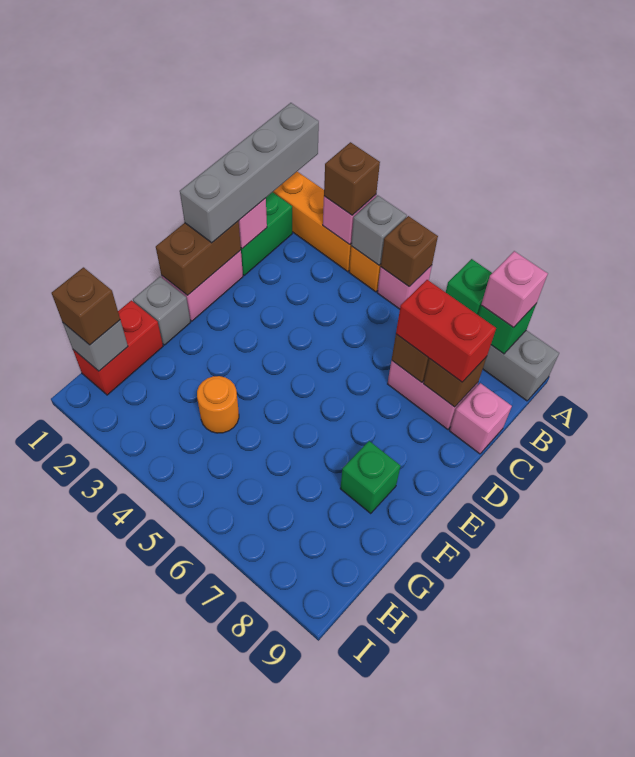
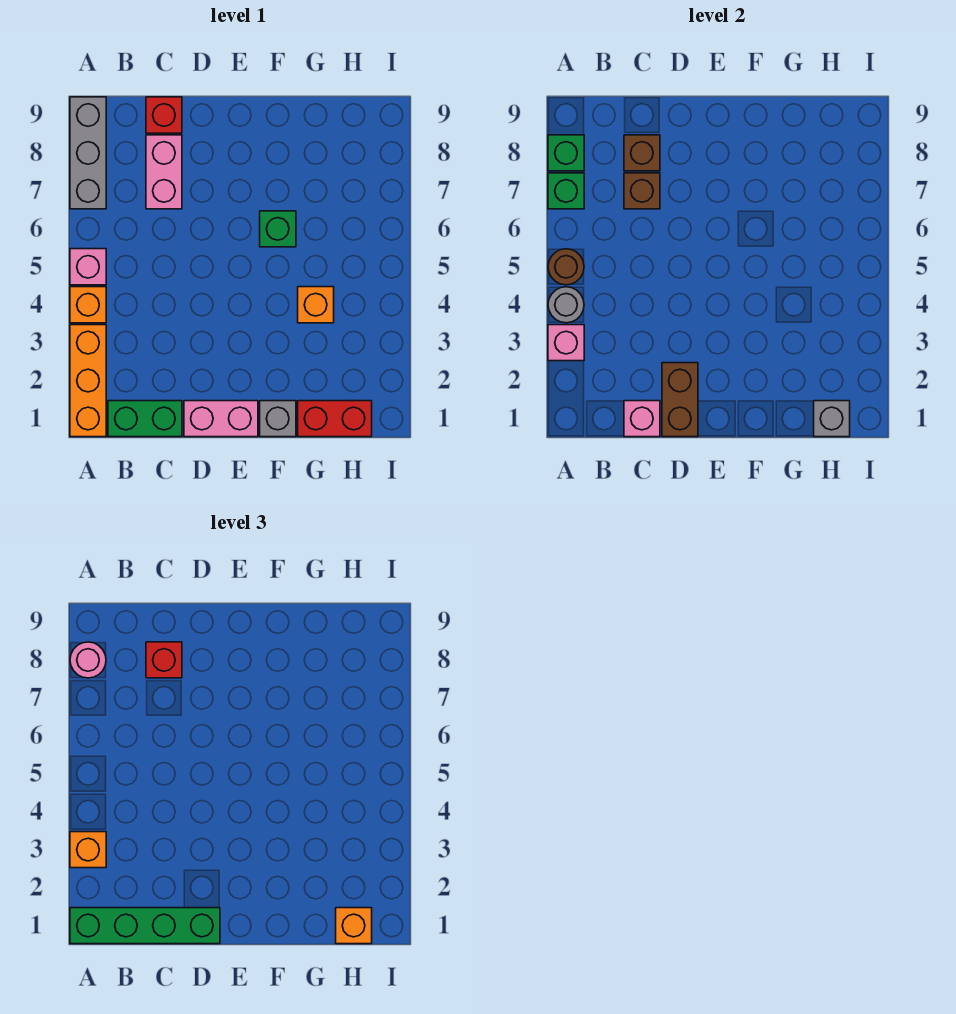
grey brick A1:D1 level 3 -> green brick A1:D1 level 3
brown brick A3 level 3 -> orange brick A3 level 3
grey brick A4 level 2 -> grey round brick A4 level 2
brown brick A5 level 2 -> brown round brick A5 level 2
pink brick A8 level 3 -> pink round brick A8 level 3
red brick C7:C8 level 3 -> red brick C8 level 3
pink brick C9 level 1 -> red brick C9 level 1
brown brick D1:E1 level 2 -> brown brick D1:D2 level 2
green brick F8 level 1 -> green brick F6 level 1
orange round brick G4 level 1 -> orange brick G4 level 1
brown brick H1 level 3 -> orange brick H1 level 3

